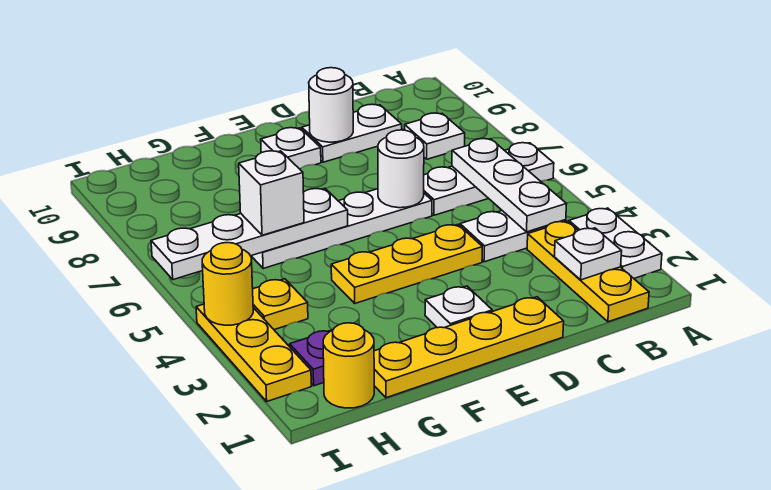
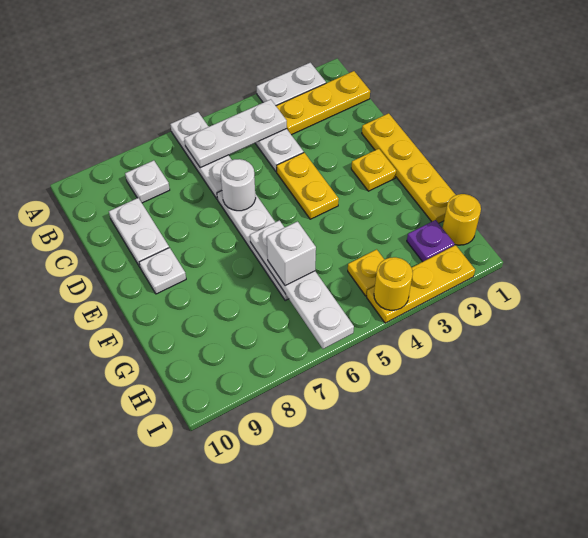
white plate B2 level 2 -> none
yellow plate D4:F4 level 1 -> yellow plate D4:E4 level 1
white round brick D9 level 2 -> none
white plate E2 level 1 -> yellow plate E2 level 1

